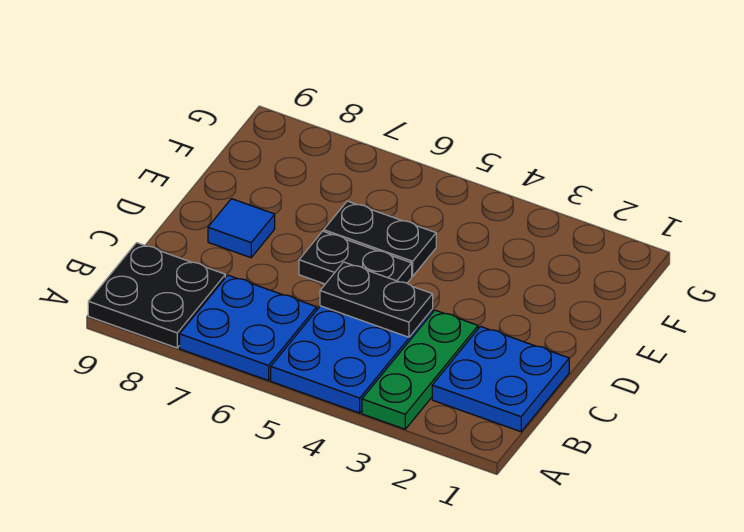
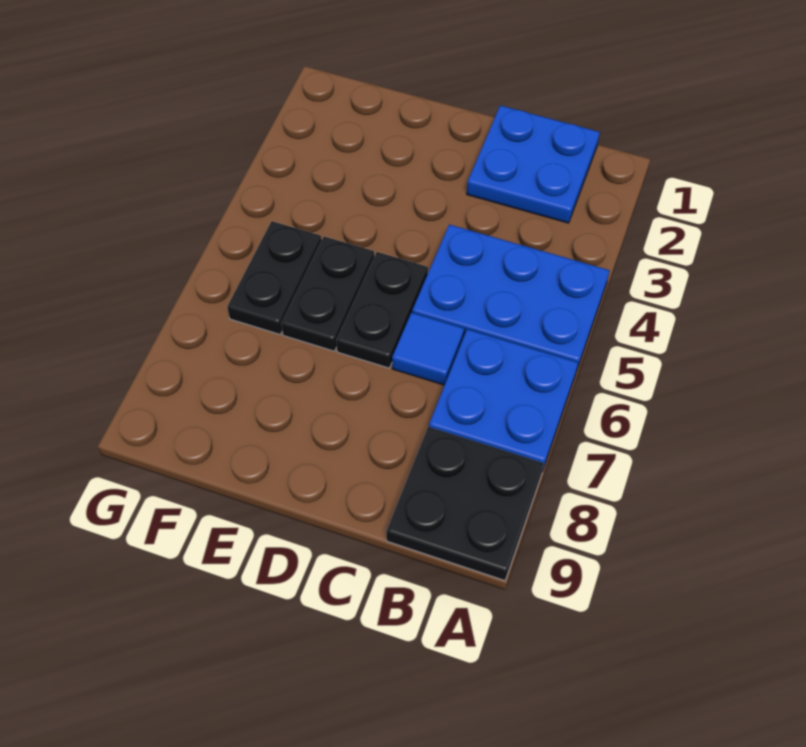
green plate A3:C3 level 1 -> none
black plate C4:C5 level 2 -> black plate F5:F6 level 1
blue tile D8 level 1 -> blue tile C6 level 1

